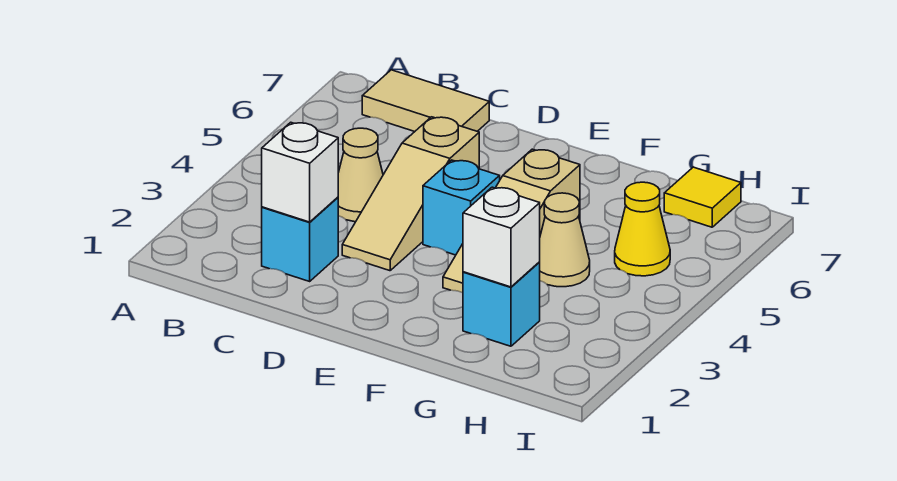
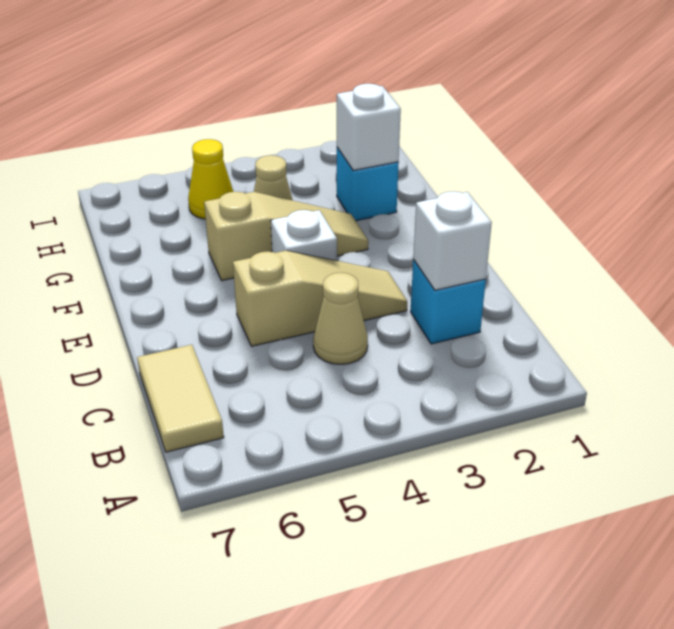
cyan brick E4 level 1 -> white brick E4 level 1
yellow tile H7 level 1 -> none

